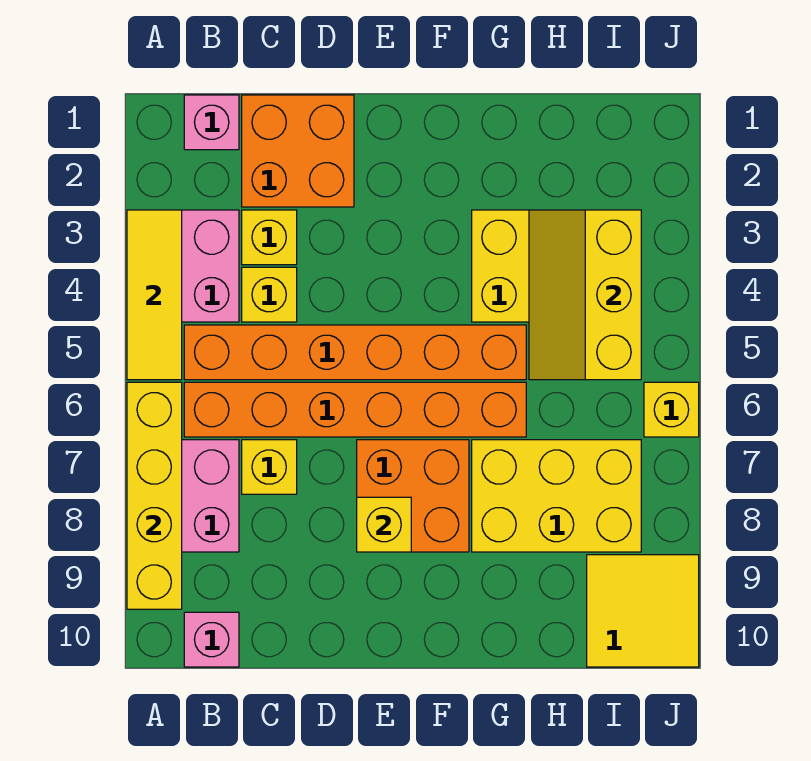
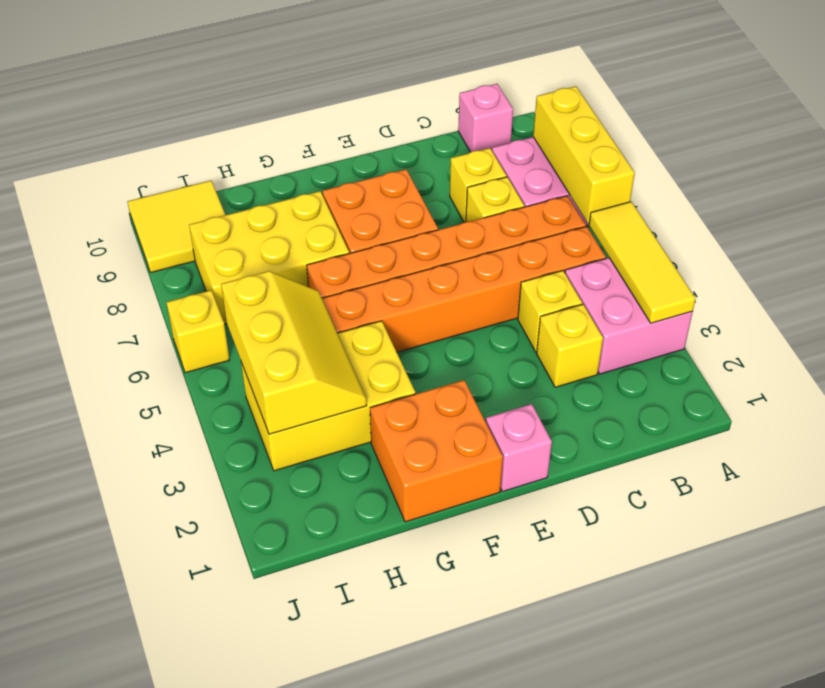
yellow brick A6:A9 level 2 -> yellow brick A6:A8 level 2
pink brick B1 level 1 -> pink brick E1 level 1
orange brick C1:D2 level 1 -> orange brick F1:G2 level 1
yellow brick E8 level 2 -> yellow brick C8 level 1

